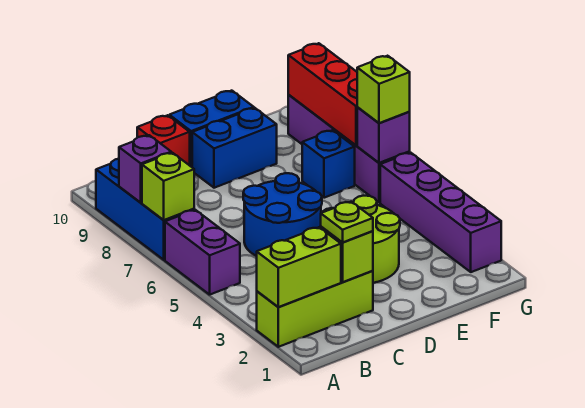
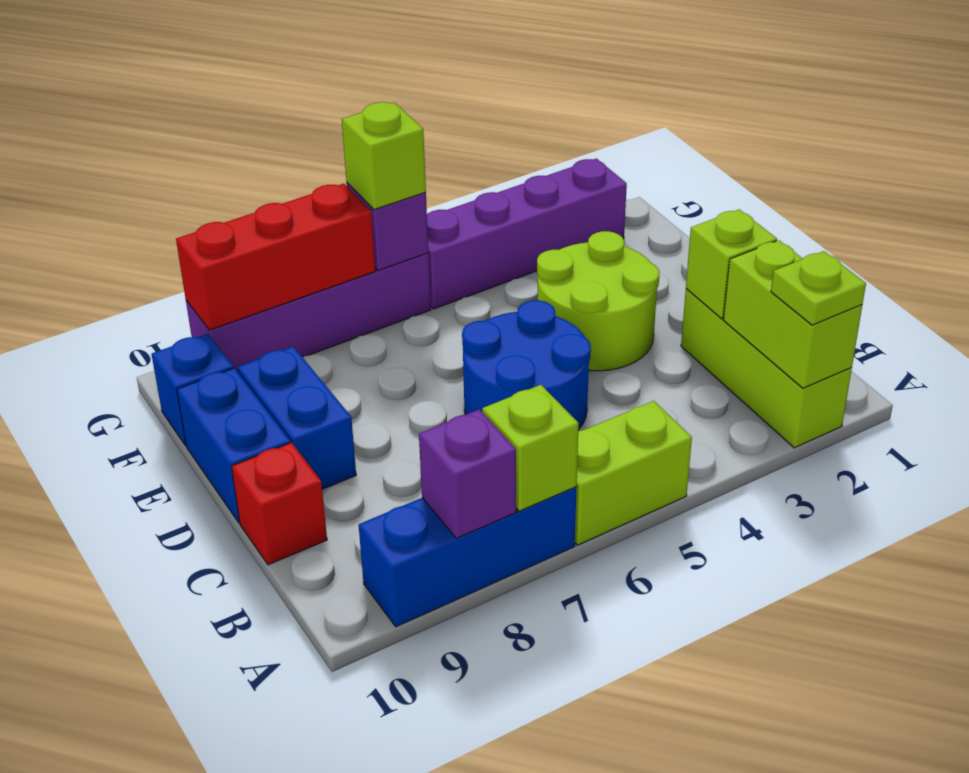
purple brick A5:A6 level 1 -> lime brick A5:A6 level 1
lime plate C2 level 3 -> lime plate A2 level 3
blue brick F7 level 1 -> blue brick F10 level 1

